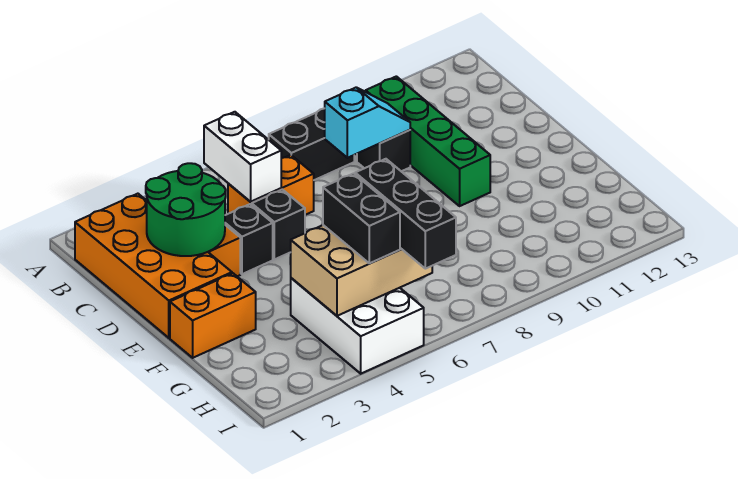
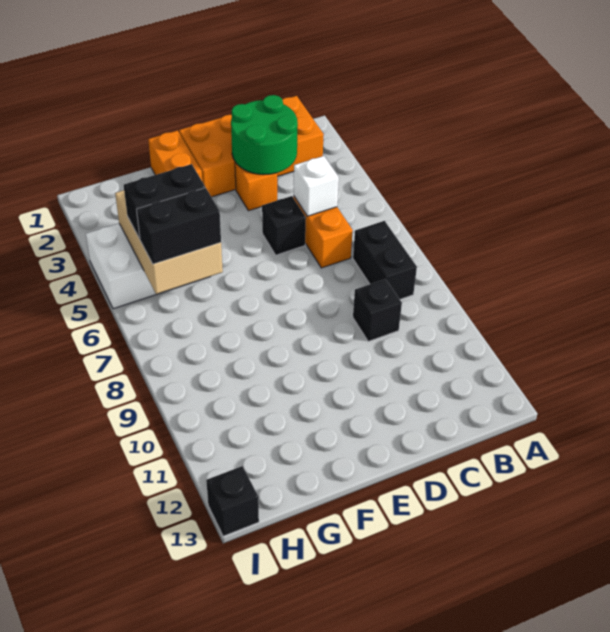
white brick B5:C5 level 2 -> white brick C5 level 2
green brick B10:E10 level 1 -> none
cyan slope C8:C9 level 2 top 8 -> none
black brick D4 level 1 -> black brick I13 level 1
black brick G6:I6 level 3 -> black brick G6:H6 level 3

